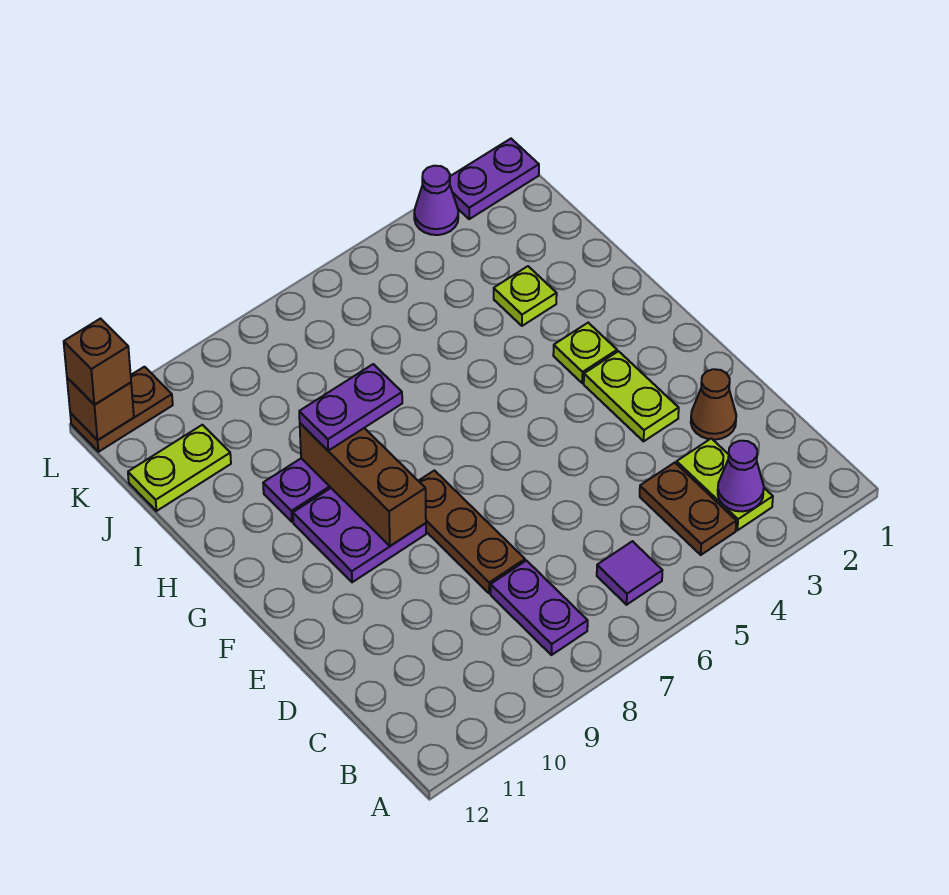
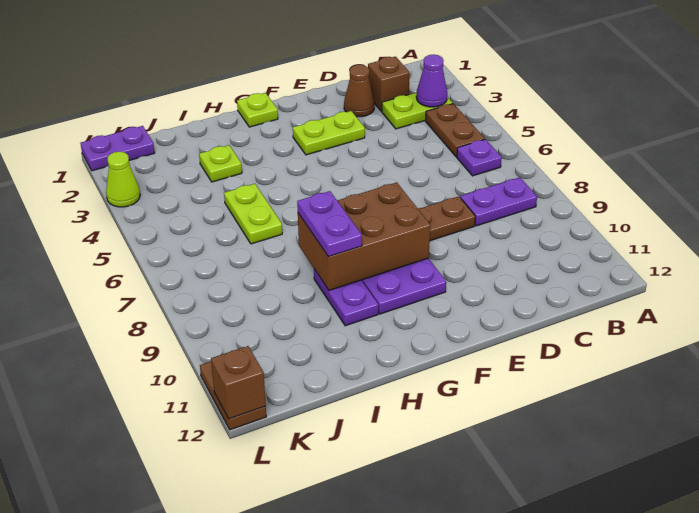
brown plate B4:C4 level 1 -> brown plate B4:B5 level 1
purple tile B6 level 1 -> purple plate B6 level 1
brown brick F9:H9 level 2 -> brown brick F8:H9 level 2
lime plate G3 level 1 -> lime plate G1 level 1
lime plate J11:J12 level 1 -> lime plate I5:I6 level 1
purple plate L1:L2 level 1 -> purple plate K1:L1 level 1
purple cone L3 level 1 -> lime cone L3 level 1
brown brick L12 level 3 -> brown brick C2 level 1

